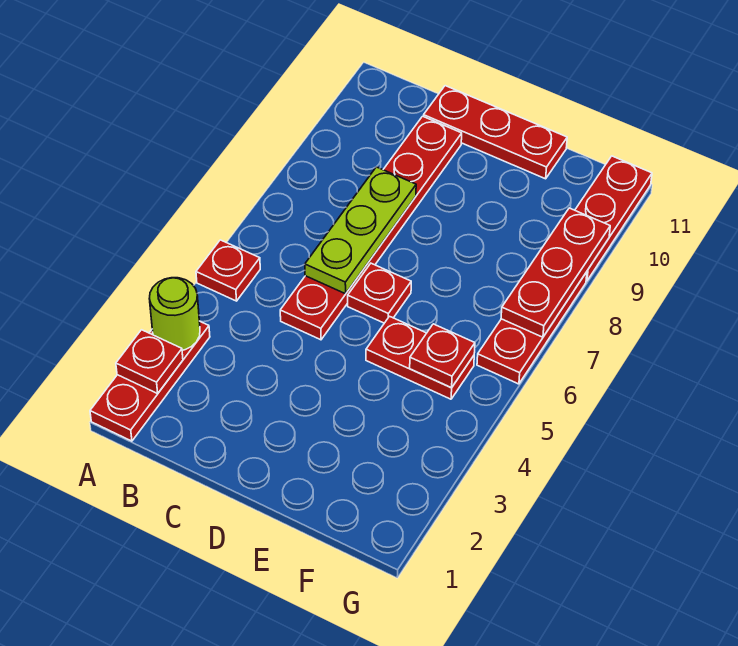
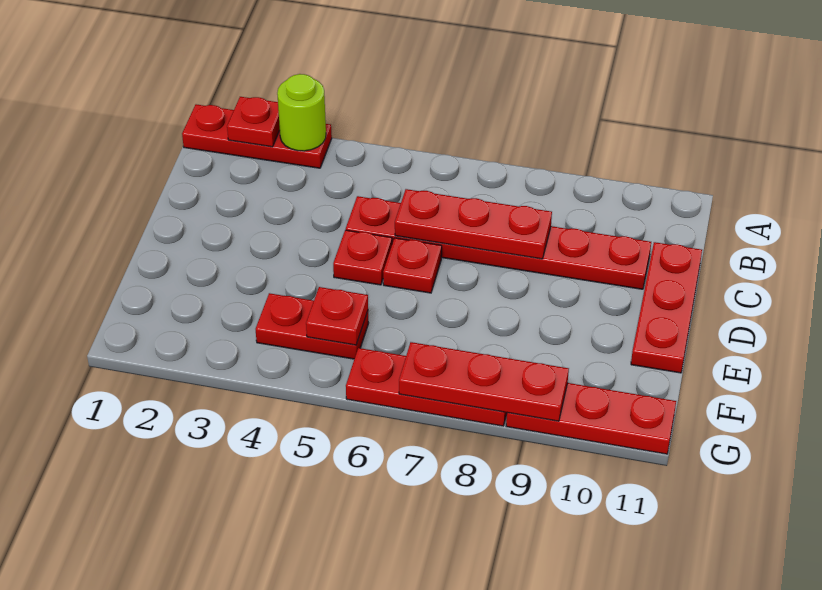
red plate A5 level 1 -> red plate D5 level 1
lime plate C6:C8 level 2 -> red plate C6:C8 level 2
red plate E5:F5 level 1 -> red plate F4:F5 level 1

